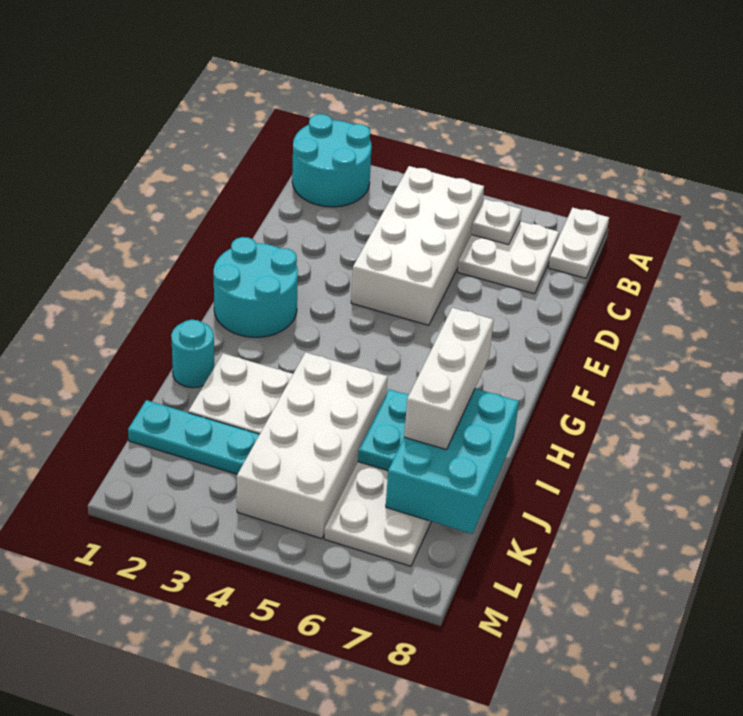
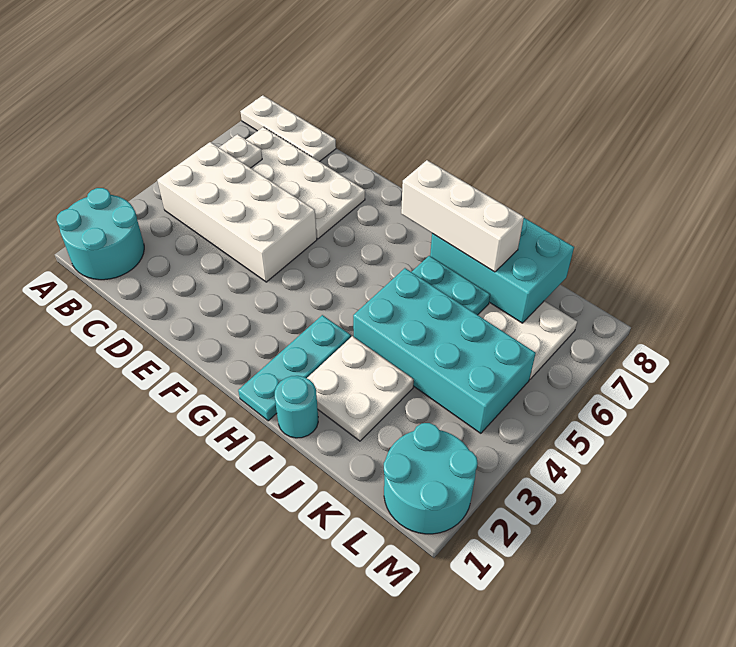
white plate A8:B8 level 1 -> white plate A8:C8 level 1
white plate B6:C7 level 1 -> white plate B6:E7 level 1
cyan round brick F1:G2 level 1 -> cyan round brick L1:M2 level 1
white brick I4:L5 level 1 -> cyan brick I4:L5 level 1
cyan plate K1:K3 level 1 -> cyan plate H1:H3 level 1

